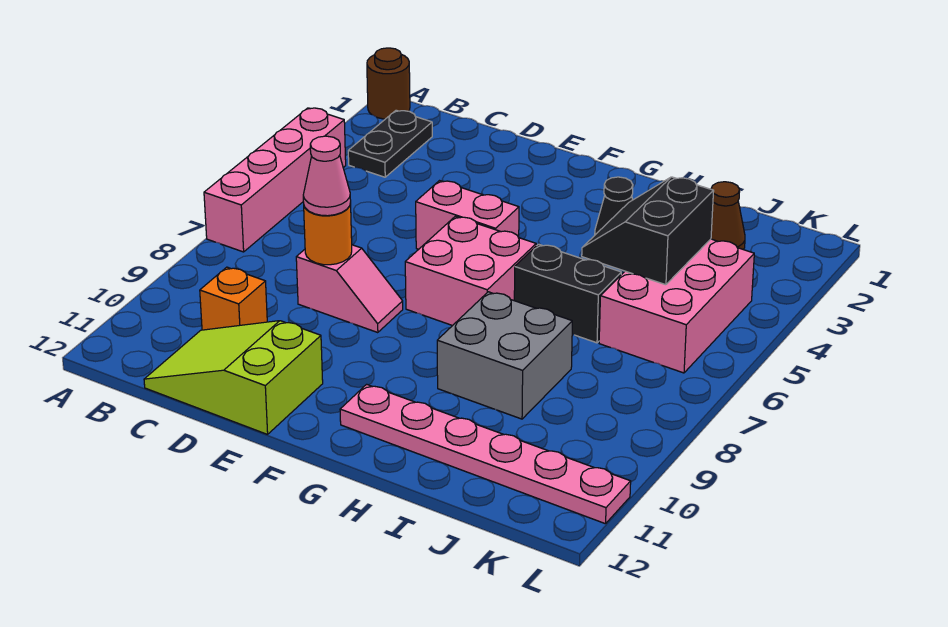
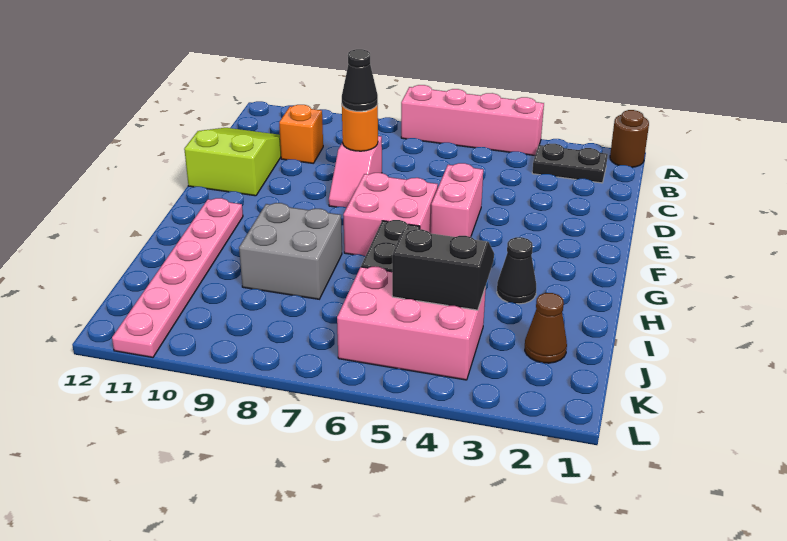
pink cone D8 level 3 -> black cone D8 level 3

